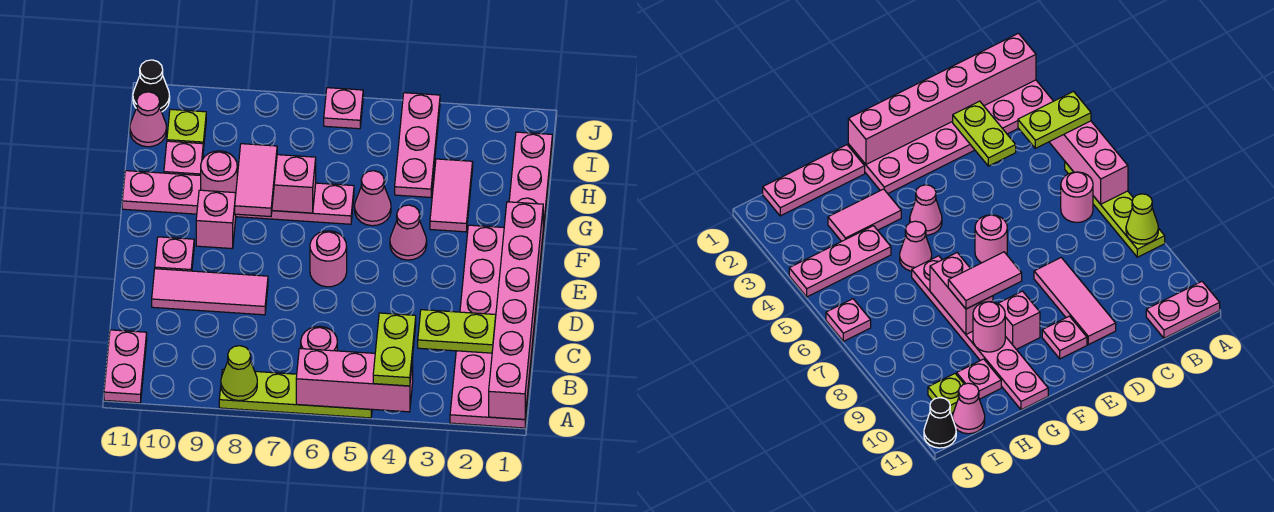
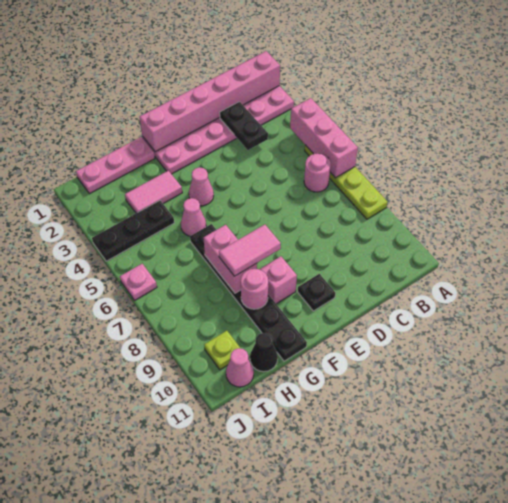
lime plate A4:B4 level 3 -> none
lime cone A8 level 2 -> none
pink plate A11:B11 level 1 -> none
lime plate C2:C3 level 2 -> black plate C2:C3 level 2
pink tile D8:D10 level 1 -> none
pink round brick E6 level 1 -> none
pink plate E10 level 1 -> black plate E10 level 1
pink plate G6:G11 level 1 -> black plate G6:G11 level 1
pink plate H4:J4 level 1 -> black plate H4:J4 level 1
pink plate H10 level 1 -> none
black cone J11 level 1 -> black cone H11 level 1

